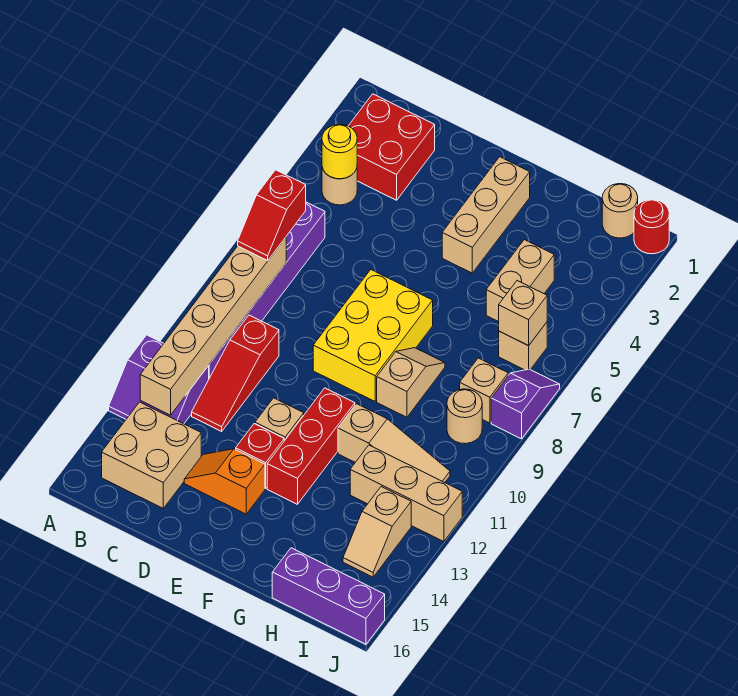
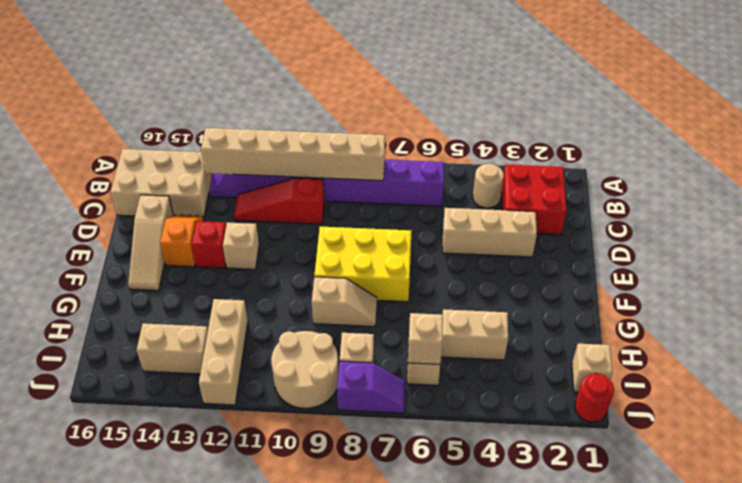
yellow round brick B4 level 2 -> none
red slope B7:B8 level 3 top 7 -> none
tan brick B14:C15 level 1 -> tan brick B14:C16 level 1
tan brick F2:F4 level 1 -> tan brick D3:D5 level 1
red brick F11:F13 level 1 -> none
tan slope G11:I11 level 1 top G -> tan slope D15:F15 level 1 top D
purple brick H16:J16 level 1 -> none
tan round brick I1 level 1 -> tan brick I1 level 1
tan round brick I9 level 1 -> tan round brick I9:J10 level 1
tan slope I13:I14 level 1 top 13 -> tan brick I13:I14 level 1

